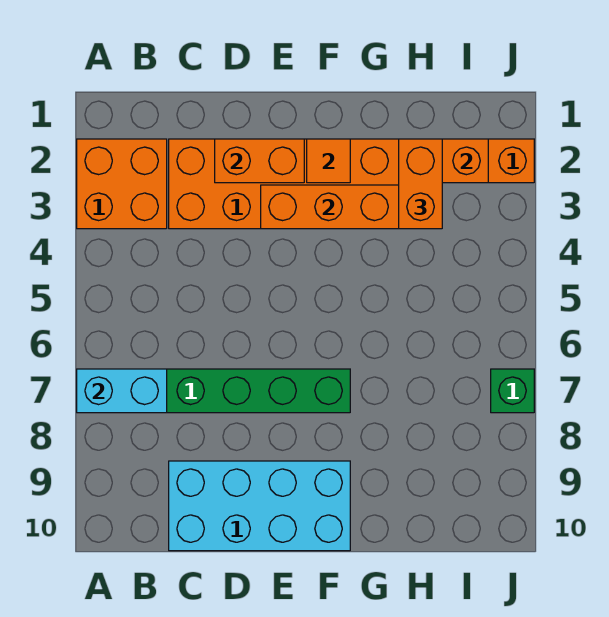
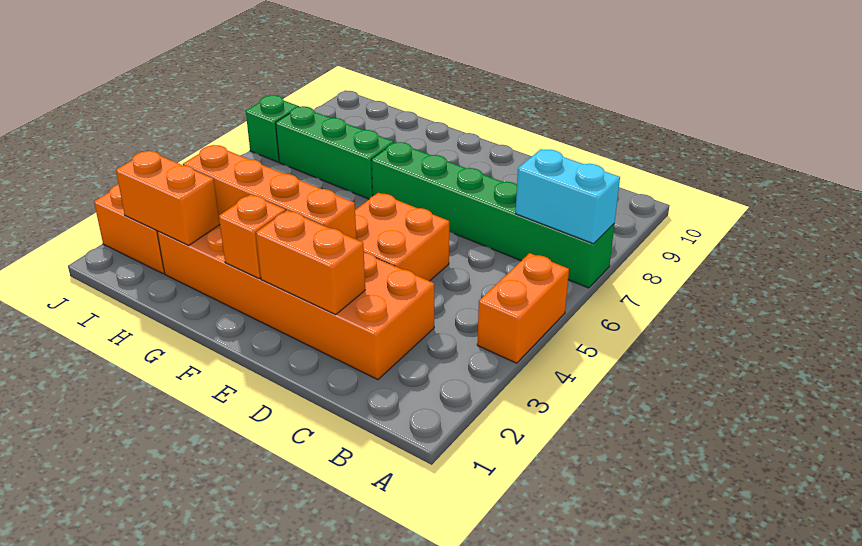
orange brick A2:B3 level 1 -> orange brick D4:E5 level 1
cyan brick C9:F10 level 1 -> none
orange tile F2 level 2 -> orange brick F2 level 2
none -> green brick G7:I7 level 1
orange brick H2:H3 level 3 -> orange brick A4:A5 level 1

